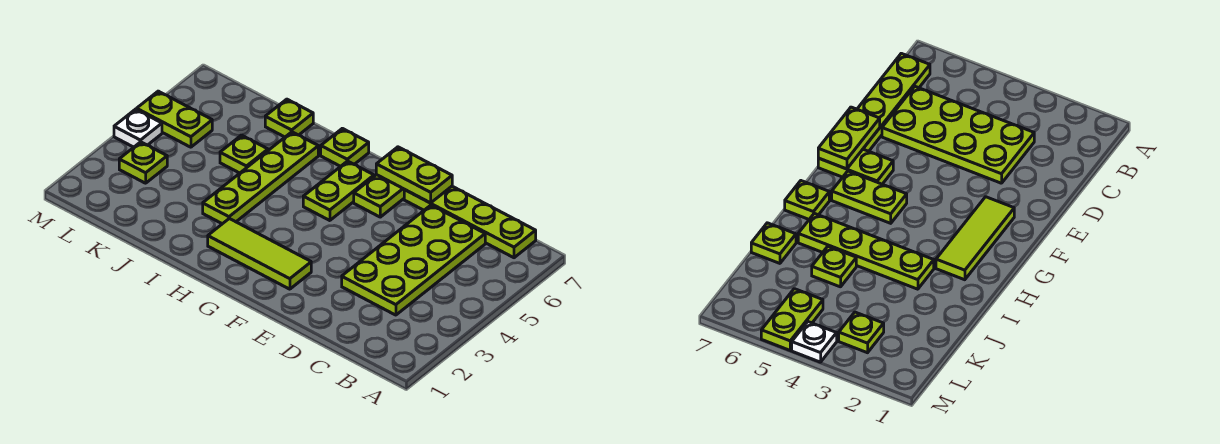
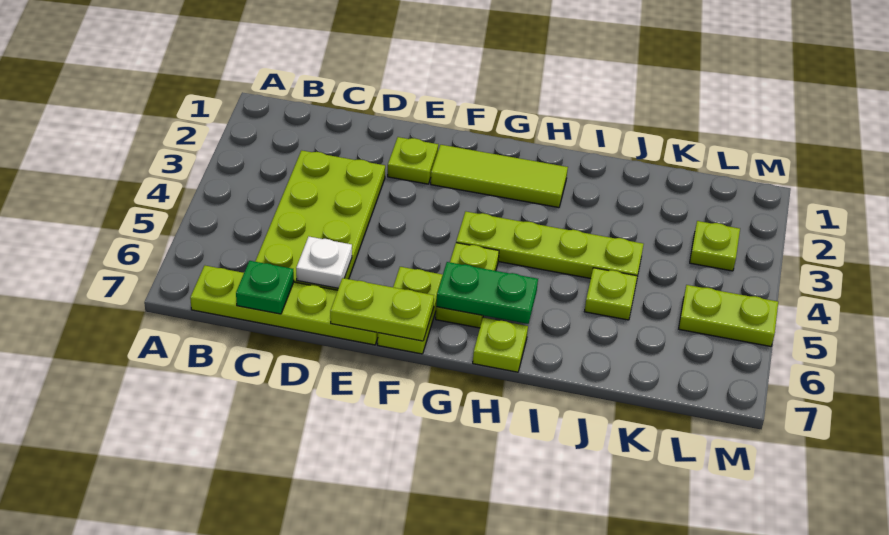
none -> green plate C7 level 2
none -> green plate G6:H6 level 2
lime plate I3:I6 level 1 -> lime plate G4:J4 level 1
lime plate J7 level 1 -> lime plate E2 level 1
white plate M4 level 1 -> white plate D6 level 2

